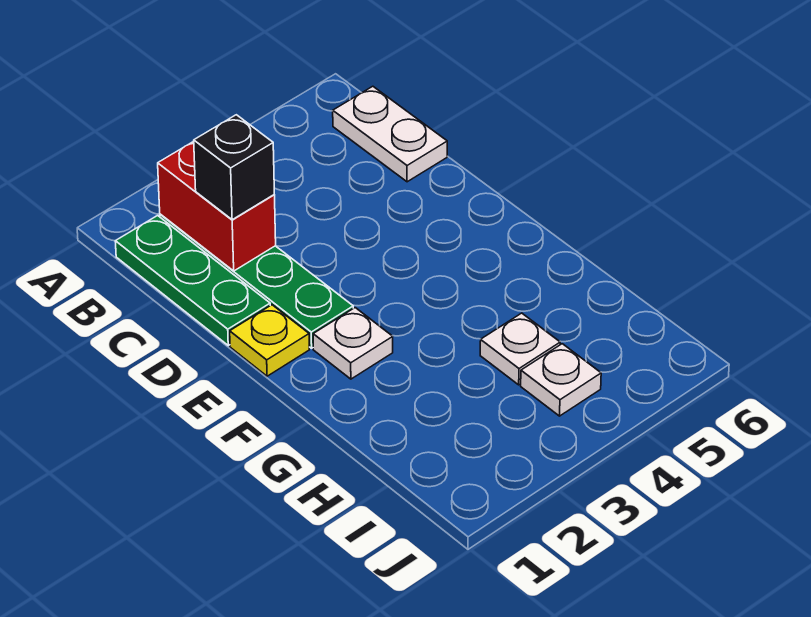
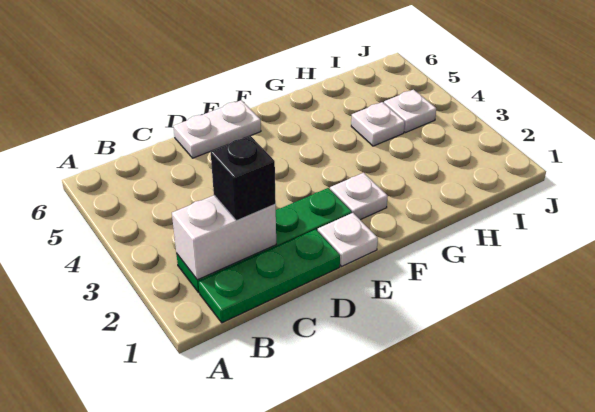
red brick B2:C2 level 2 -> white brick B2:C2 level 2
white plate B6:C6 level 1 -> white plate D6:E6 level 1
yellow plate E1 level 1 -> white plate E1 level 1

